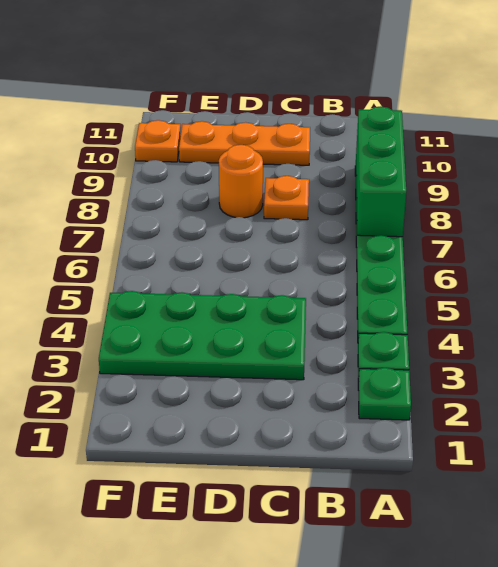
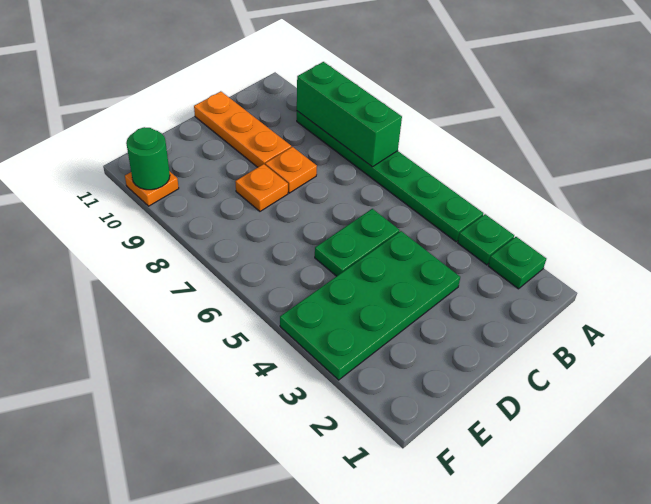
none -> green plate C5:D5 level 1
orange plate C10:E10 level 1 -> orange plate C9:C11 level 1
orange round brick D8 level 1 -> orange plate D8 level 1
none -> green round brick F10 level 2

